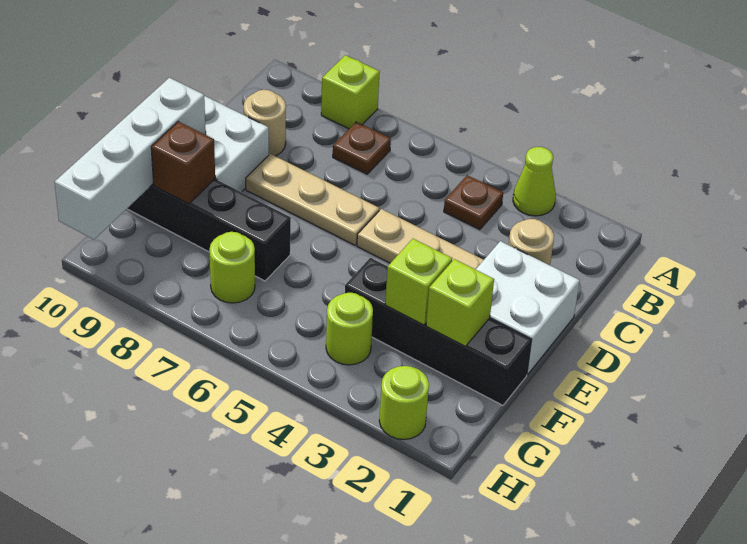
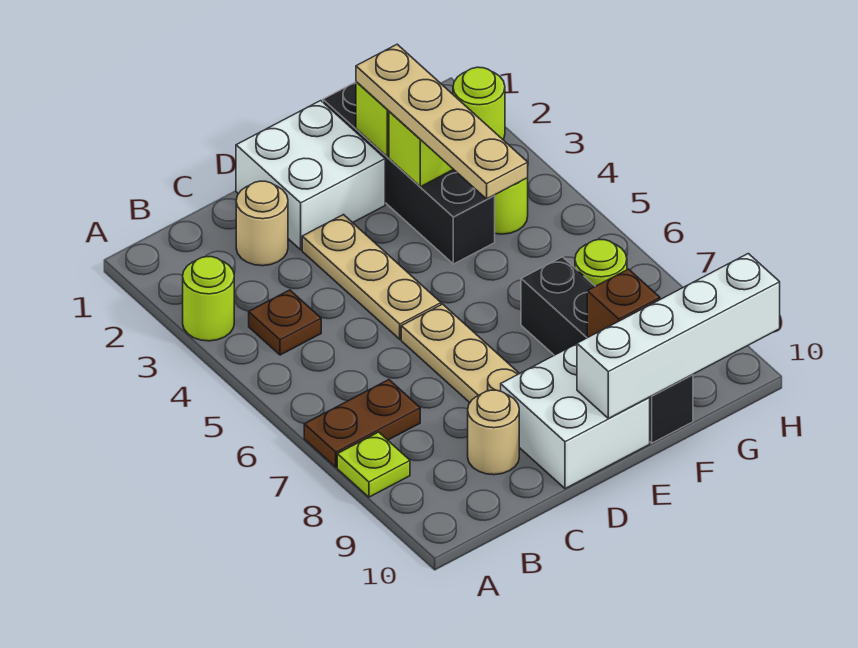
lime cone A3 level 1 -> lime round brick A3 level 1
lime brick A8 level 1 -> lime plate A8 level 1
brown plate B7 level 1 -> brown plate A7:B7 level 1
none -> tan plate F2:F5 level 3

